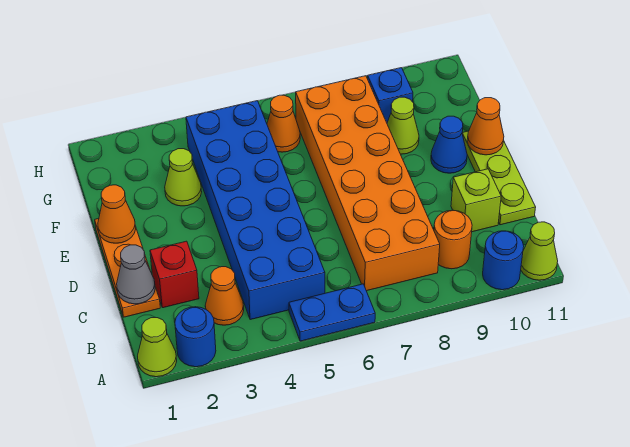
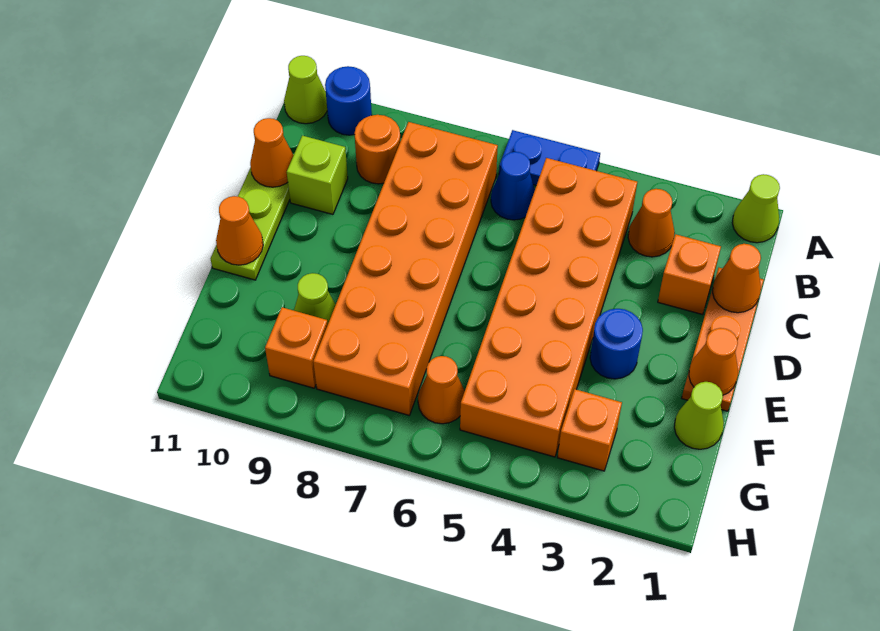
blue round brick A2 level 1 -> blue round brick E3 level 1
blue brick B4:G5 level 1 -> orange brick B4:G5 level 1
grey cone C1 level 2 -> orange cone C1 level 2
red brick C2 level 1 -> orange brick C2 level 1
none -> orange cone C11 level 2
blue cone E10 level 1 -> blue cone B6 level 1
lime cone F3 level 1 -> lime cone F1 level 1
none -> orange brick G3 level 1
blue brick G9 level 1 -> orange brick G9 level 1

